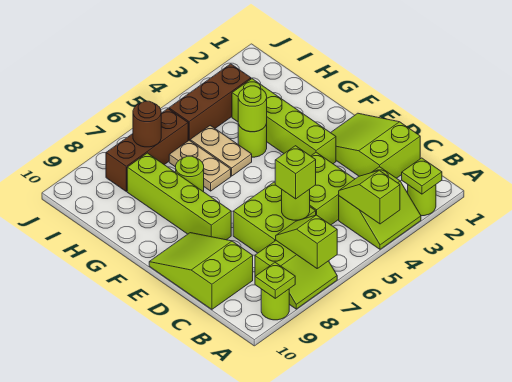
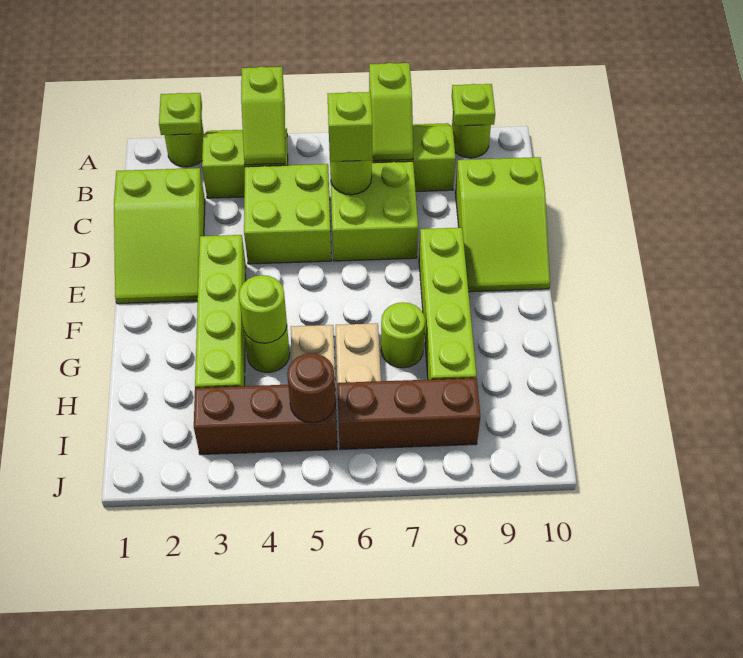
brown round brick I7 level 2 -> brown round brick I5 level 2

